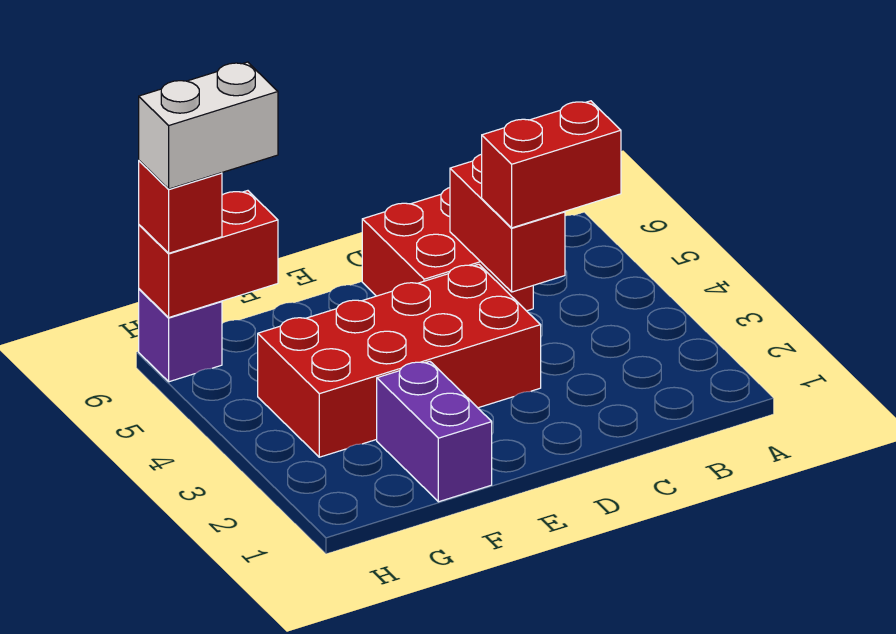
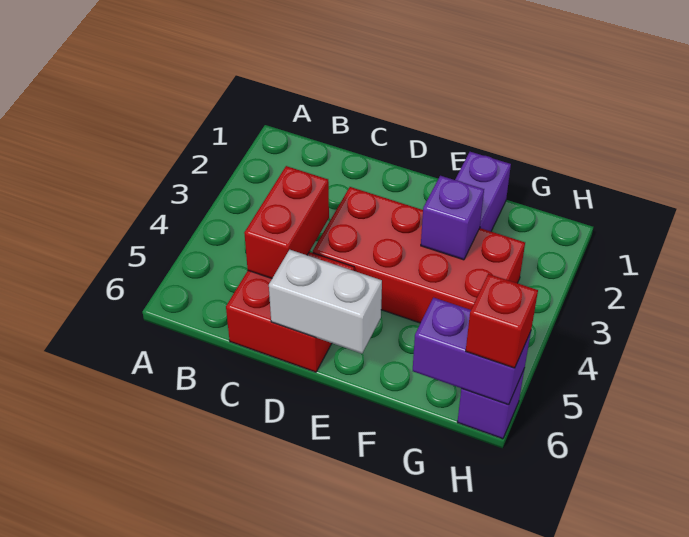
red brick B4:C4 level 3 -> none
none -> purple brick F3 level 2
red brick G6:H6 level 2 -> purple brick G6:H6 level 2
white brick G6:H6 level 4 -> white brick D6:E6 level 2

